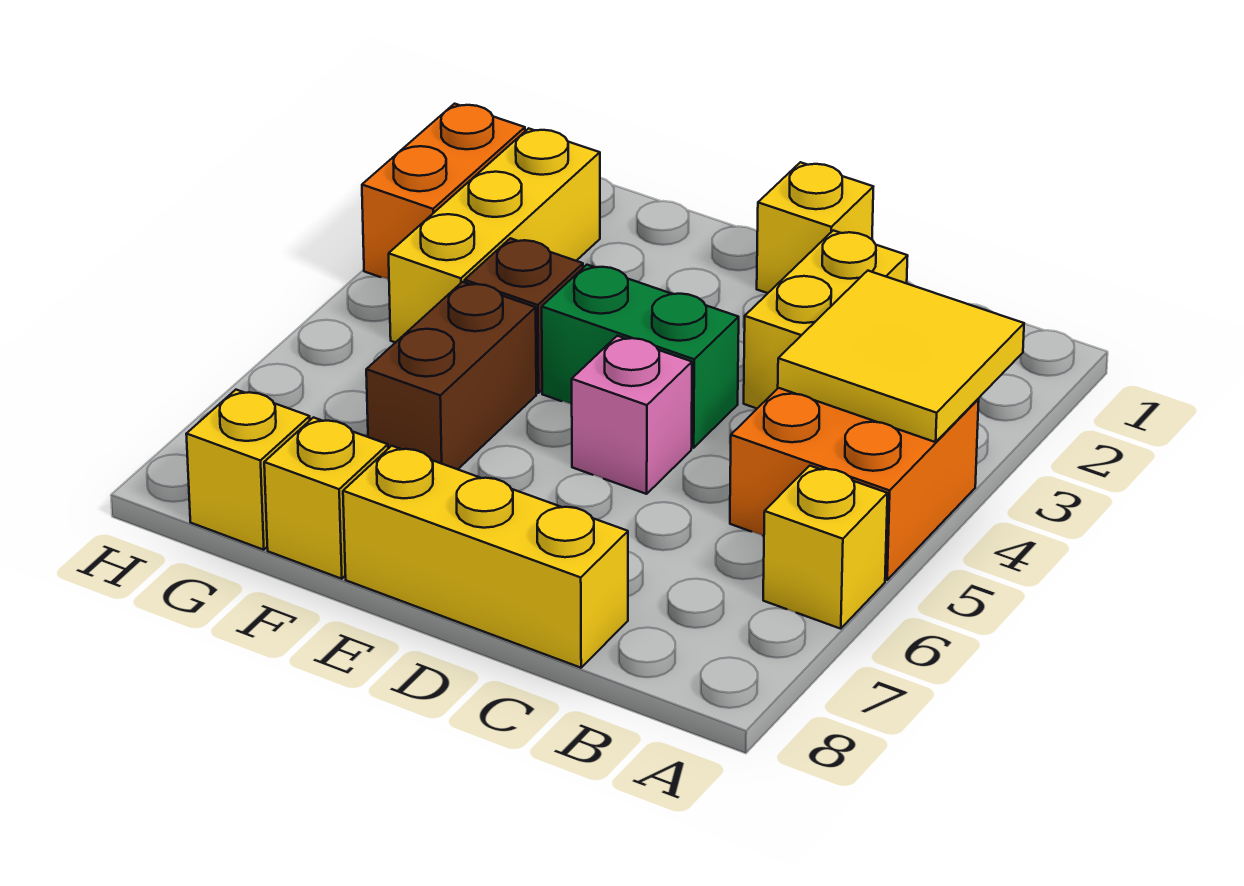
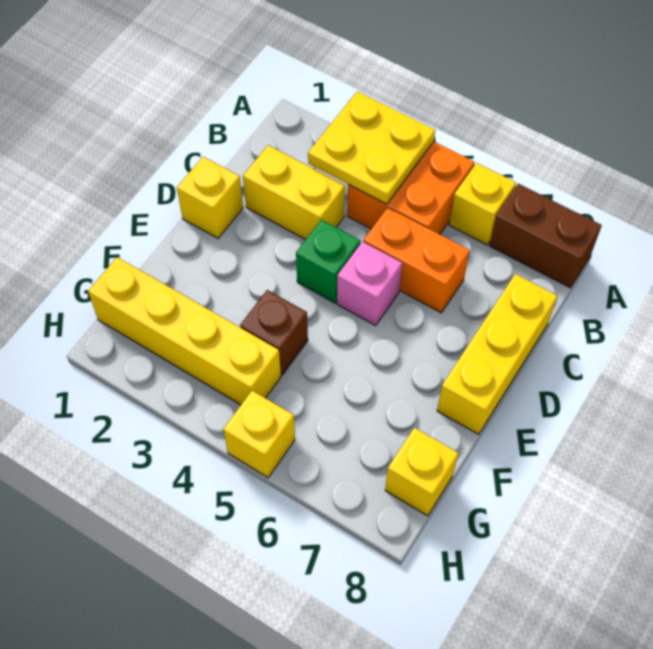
yellow tile A3:B4 level 2 -> yellow plate A3:B4 level 2
green brick D4:E4 level 1 -> green brick D4 level 1
brown brick F5:F6 level 1 -> brown brick A7:A8 level 1
yellow brick F8 level 1 -> yellow brick H5 level 1
yellow brick G2:G4 level 1 -> yellow brick G1:G4 level 1
orange brick H2:H3 level 1 -> orange brick C5:C6 level 1

